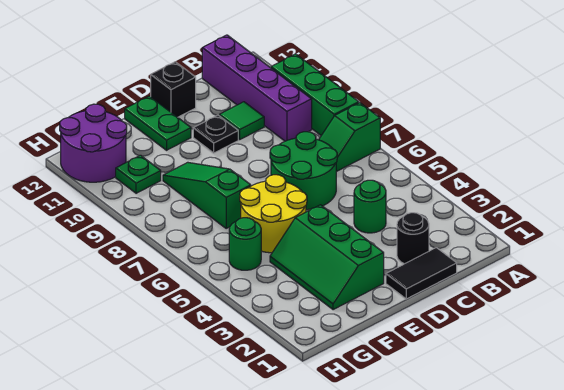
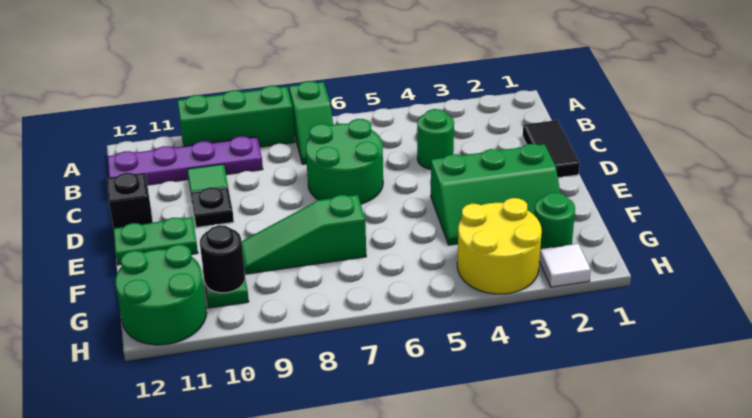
purple brick B9:B12 level 1 -> purple plate B9:B12 level 1
black round brick C2 level 1 -> black round brick G10 level 2
yellow round brick E5:F6 level 1 -> yellow round brick G3:H4 level 1
green round brick G5 level 1 -> green round brick G2 level 1
purple round brick G11:H12 level 1 -> green round brick G11:H12 level 1
none -> white tile H2 level 1

